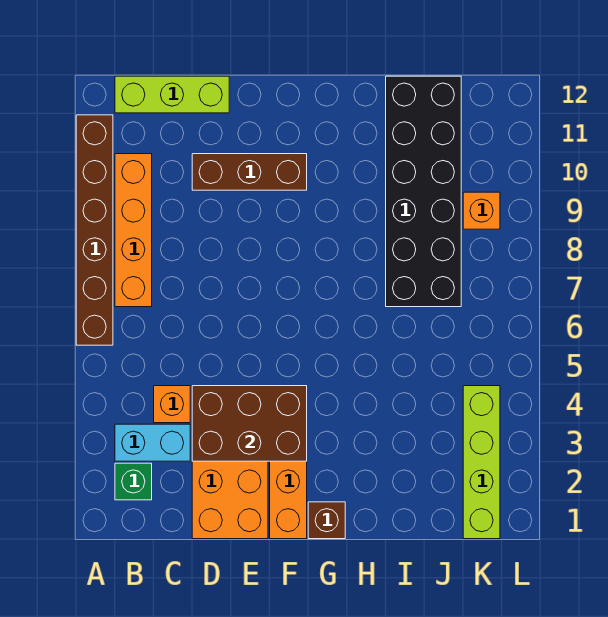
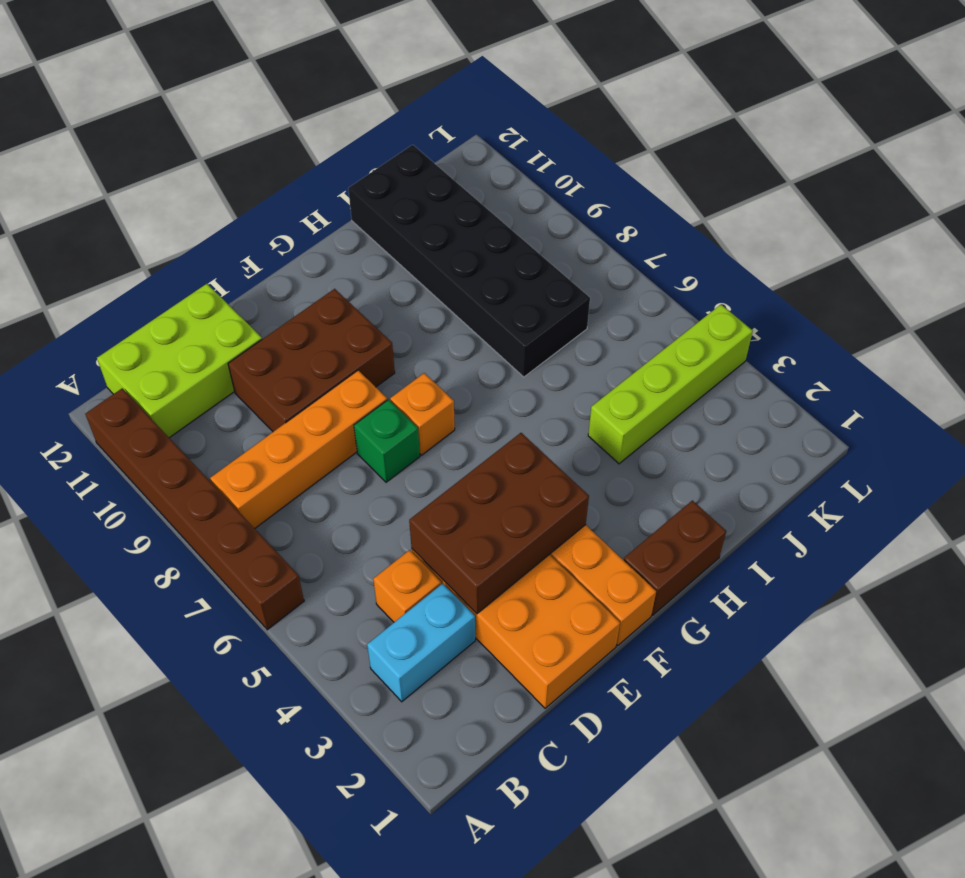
green brick B2 level 1 -> green brick E7 level 1
orange brick B7:B10 level 1 -> orange brick B8:E8 level 1
lime brick B12:D12 level 1 -> lime brick B11:D12 level 1
brown brick D10:F10 level 1 -> brown brick D9:F10 level 1
brown brick G1 level 1 -> brown brick G1:H1 level 1
lime brick K1:K4 level 1 -> lime brick I4:L4 level 1
orange brick K9 level 1 -> orange brick F7 level 1

